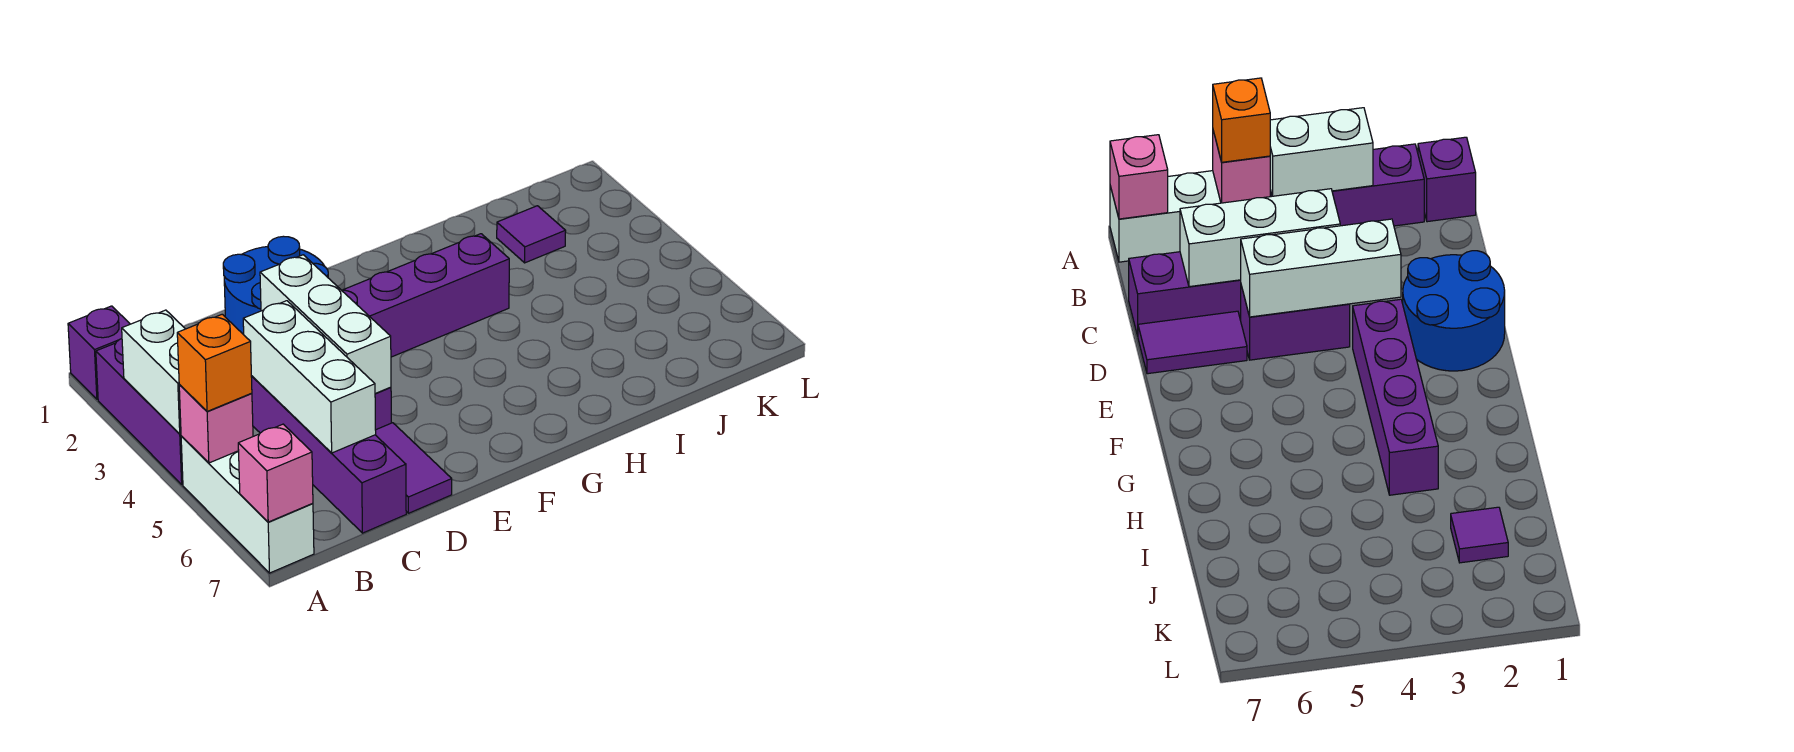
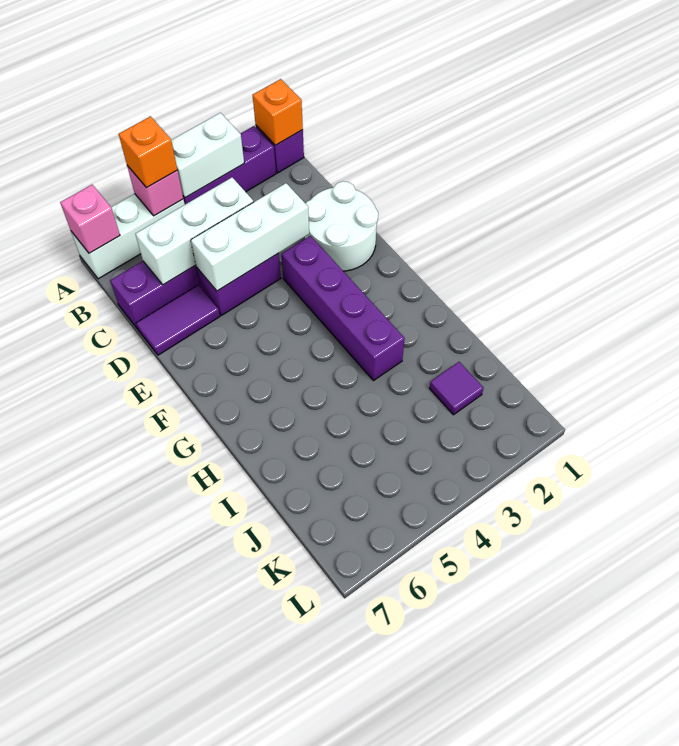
none -> orange brick A1 level 2
blue round brick D1:E2 level 1 -> white round brick D1:E2 level 1

